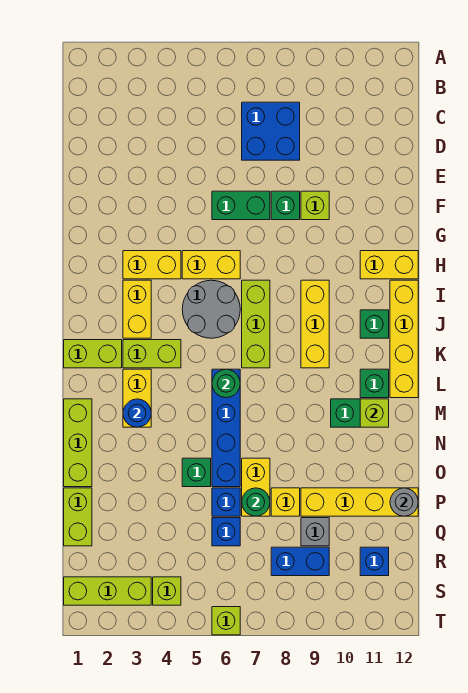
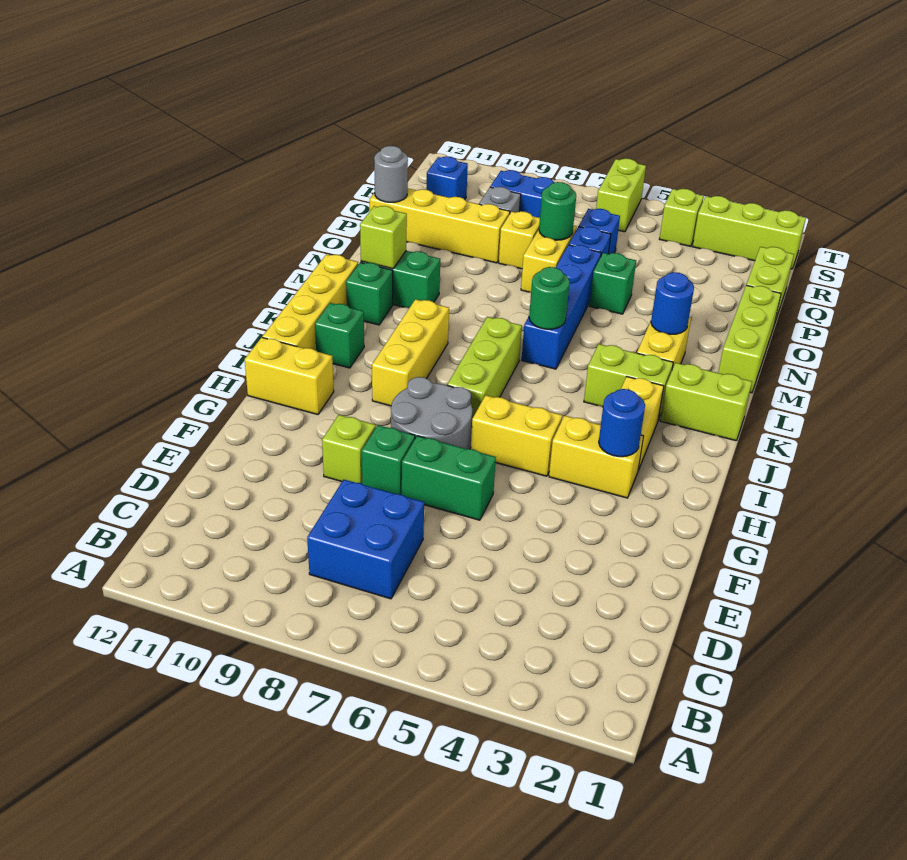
none -> blue round brick H3 level 2
grey round brick I5:J6 level 1 -> grey round brick G7:H8 level 1
lime brick T6 level 1 -> lime brick S6:T6 level 1

